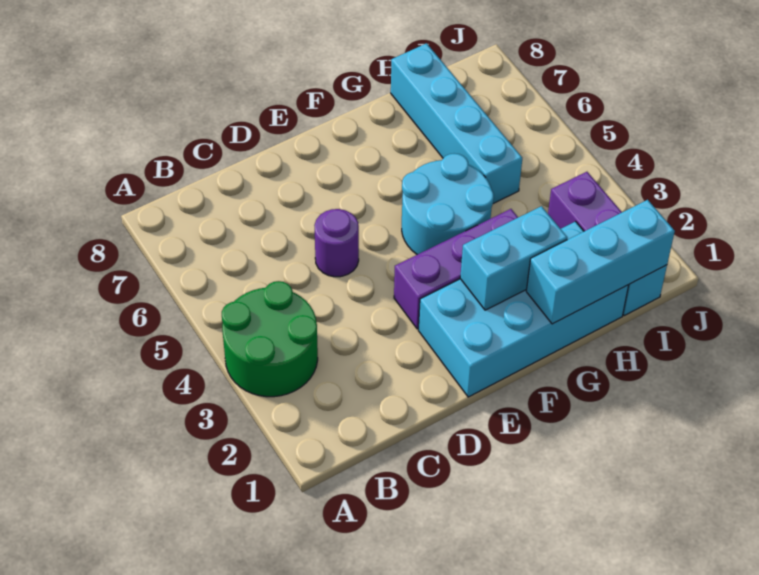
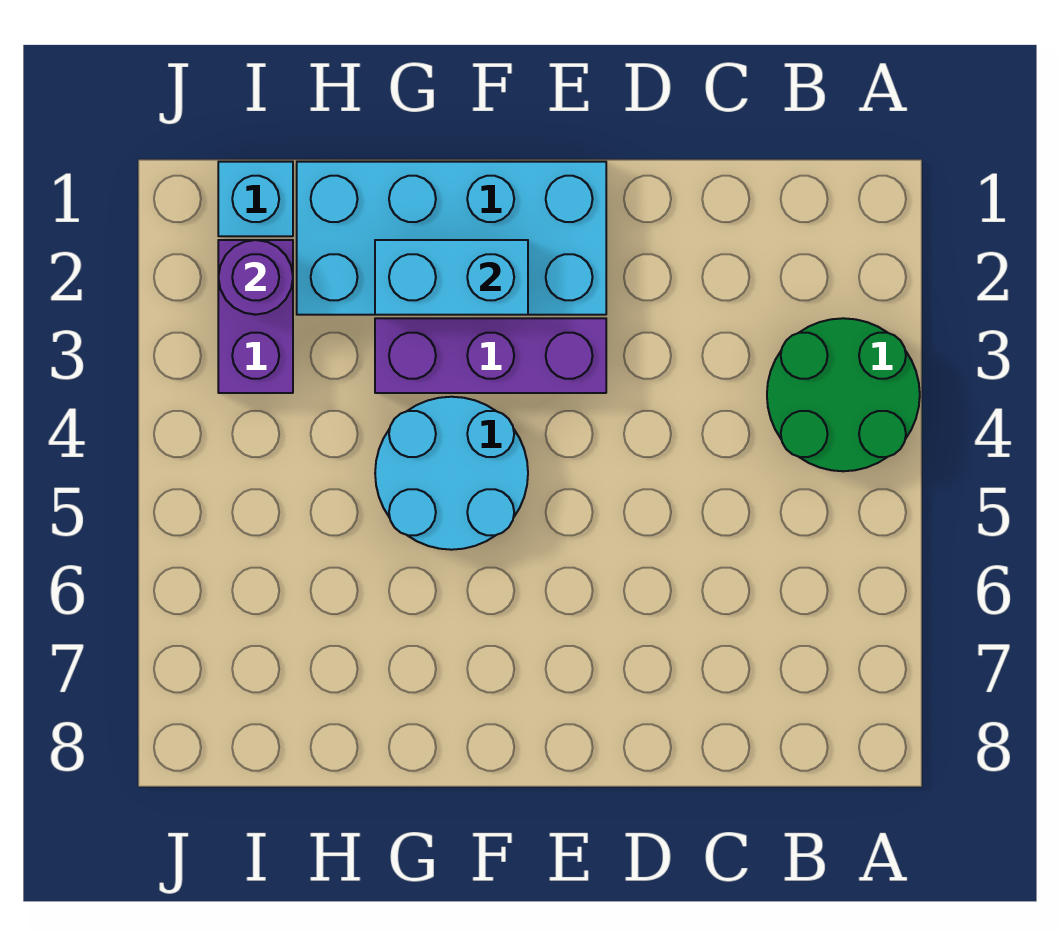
purple round brick D5 level 1 -> purple round brick I2 level 2
cyan brick G1:I1 level 2 -> none
cyan brick H5:H8 level 1 -> none

